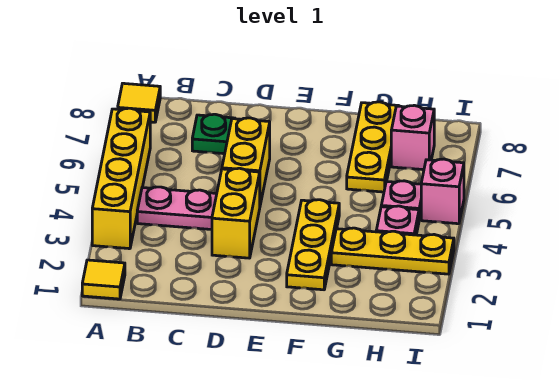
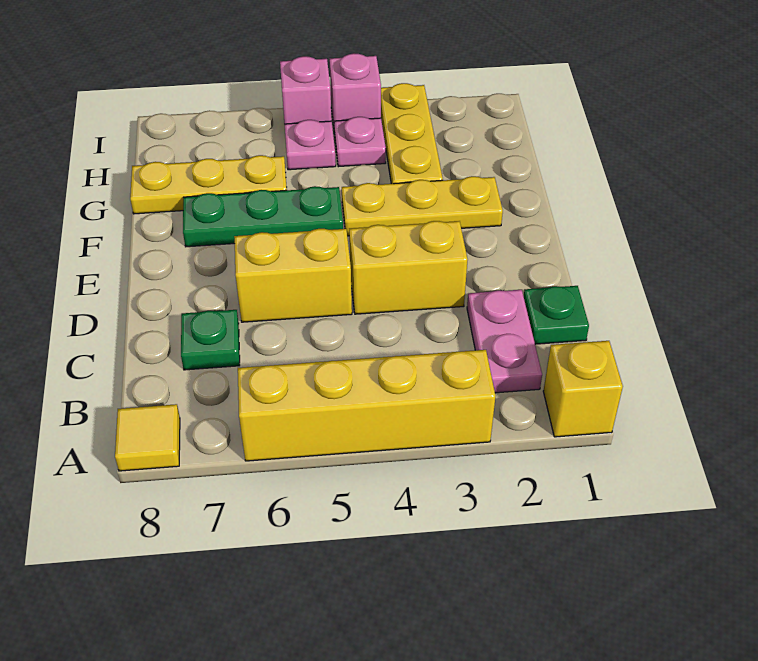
yellow tile A1 level 1 -> yellow brick A1 level 1
pink plate B4:C4 level 1 -> pink plate B2:C2 level 1
none -> green plate C1 level 1
none -> green plate F5:F7 level 1
pink brick H7 level 1 -> pink brick I4 level 1

